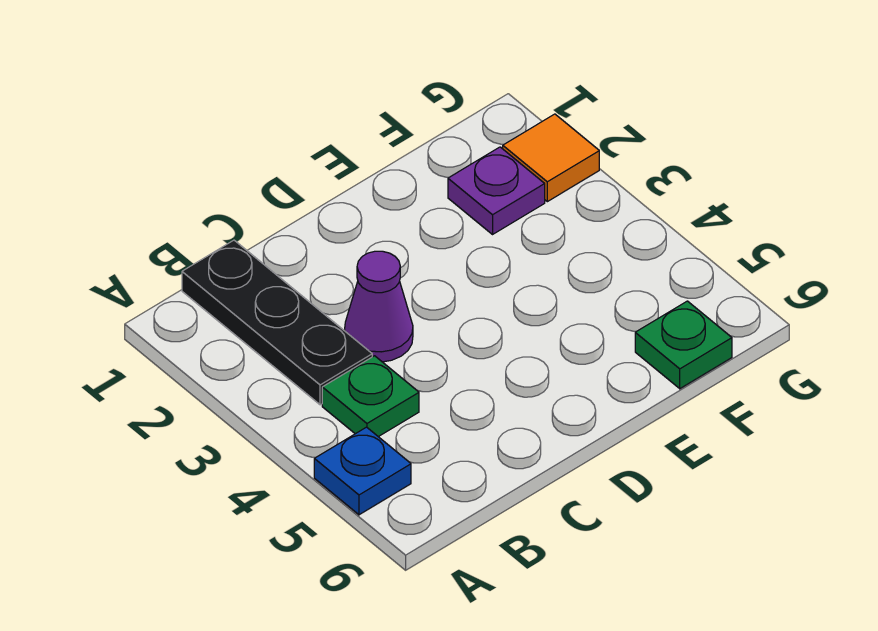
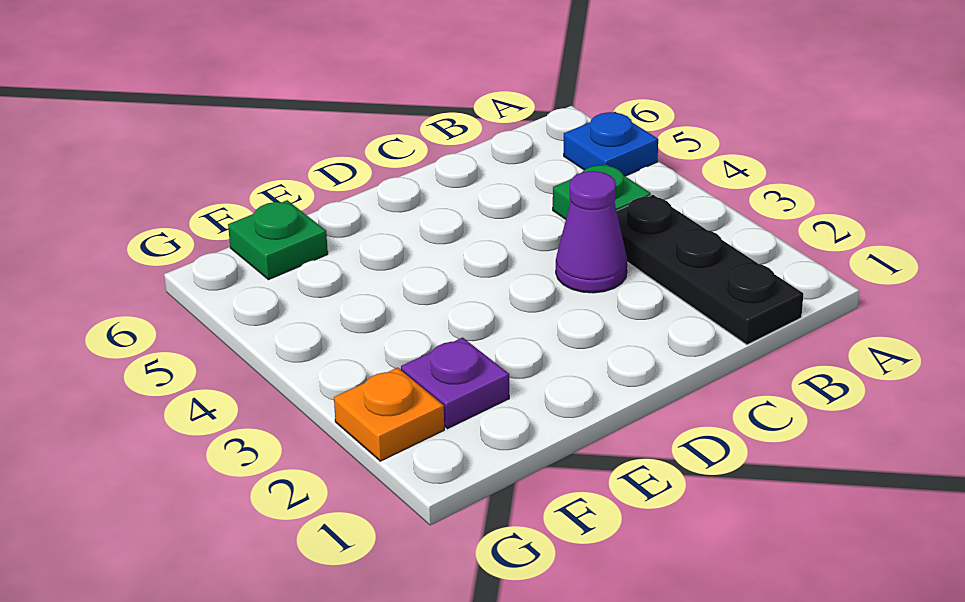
orange tile G2 level 1 -> orange plate G2 level 1

